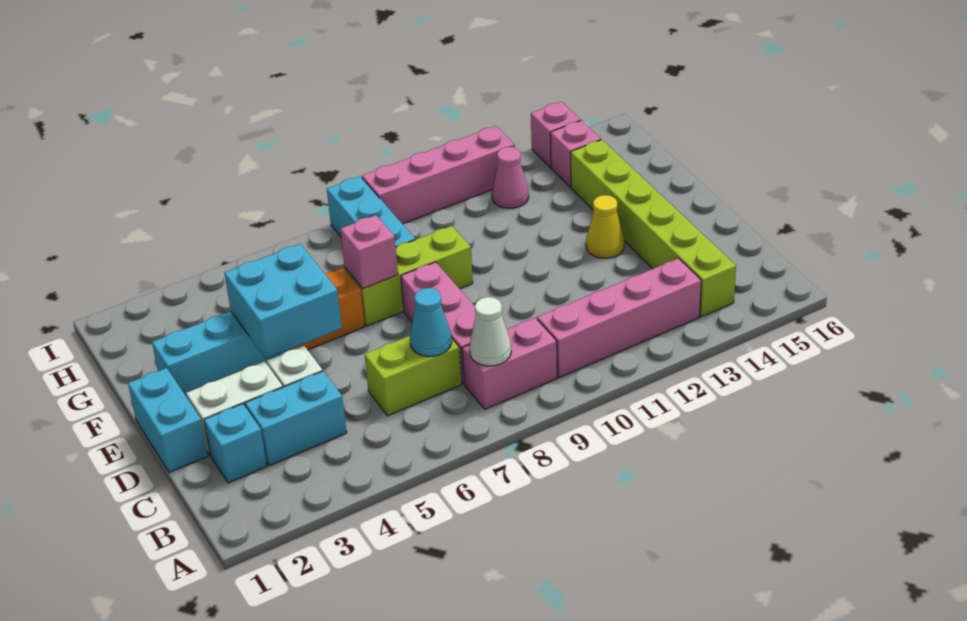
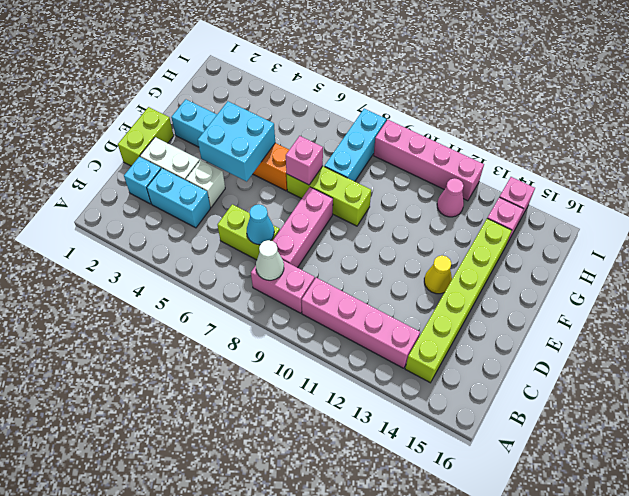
cyan brick D1:E1 level 1 -> lime brick D1:E1 level 1

